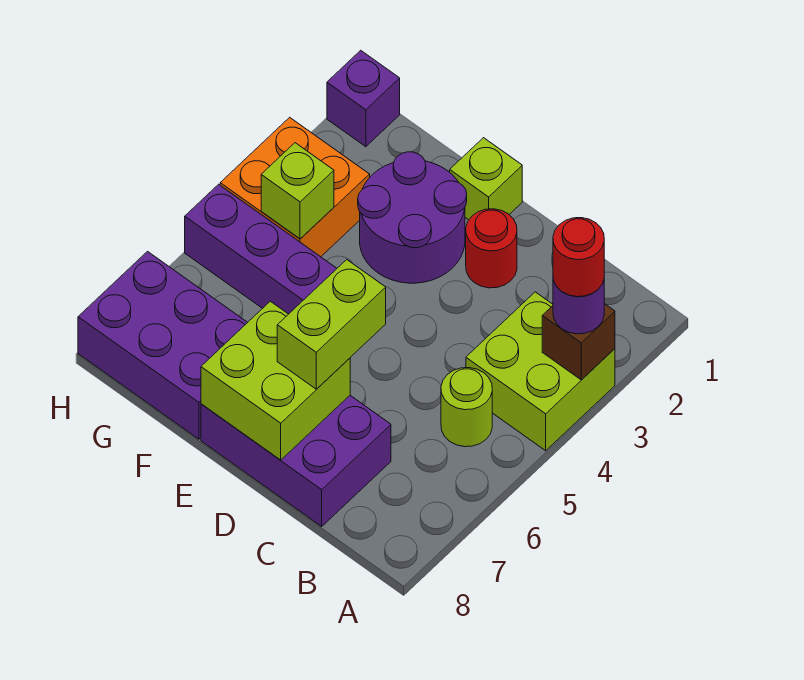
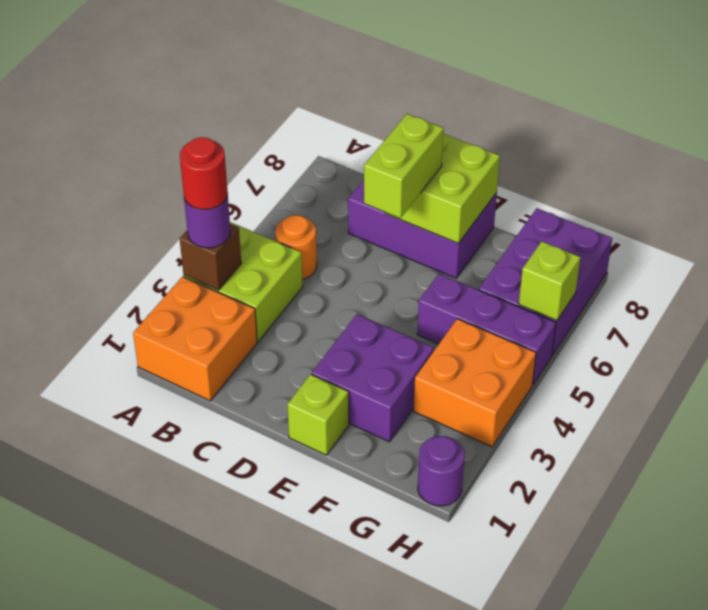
none -> orange brick A1:B2 level 1
lime round brick B5 level 1 -> orange round brick B5 level 1
red round brick D2 level 1 -> none
purple round brick E2:F3 level 1 -> purple brick E2:F3 level 1
purple brick F7:H8 level 1 -> purple brick G6:H8 level 1
lime brick G4 level 2 -> lime brick H6 level 2
purple brick H1 level 1 -> purple round brick H1 level 1

